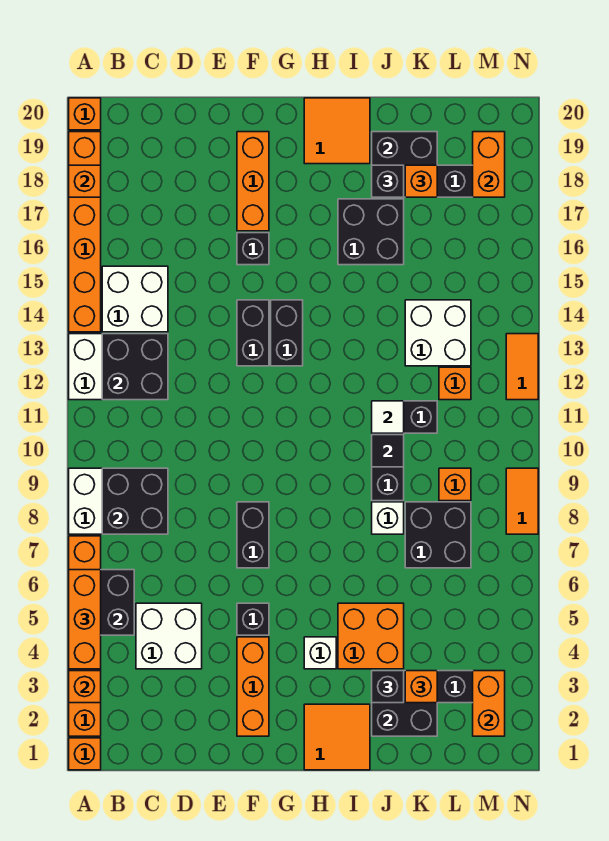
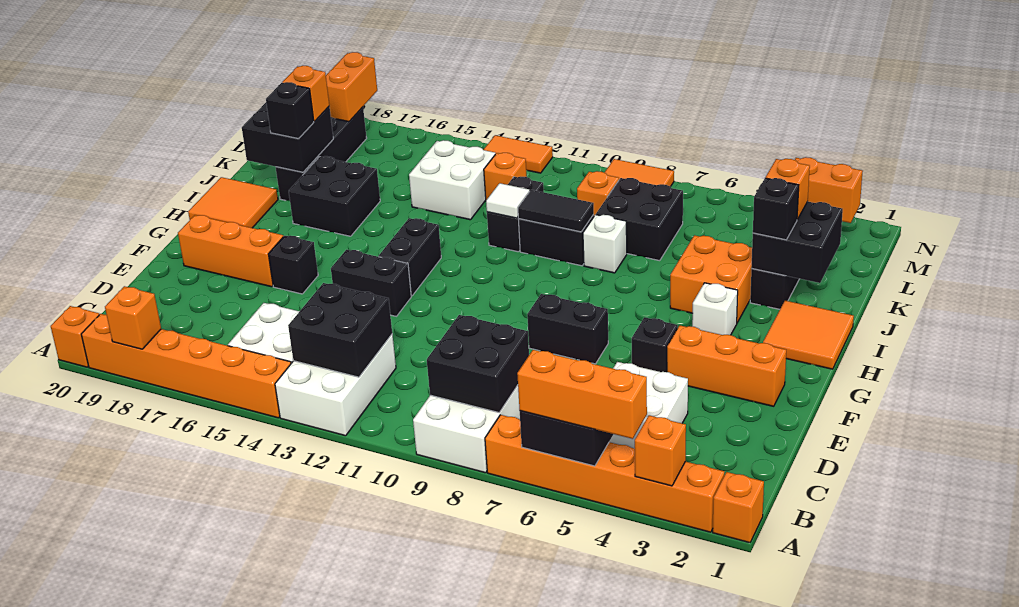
black brick G13:G14 level 1 -> black brick G13:H13 level 1
black tile J10 level 2 -> black tile J9:J10 level 2
orange brick M18:M19 level 2 -> orange brick M18:N18 level 2

